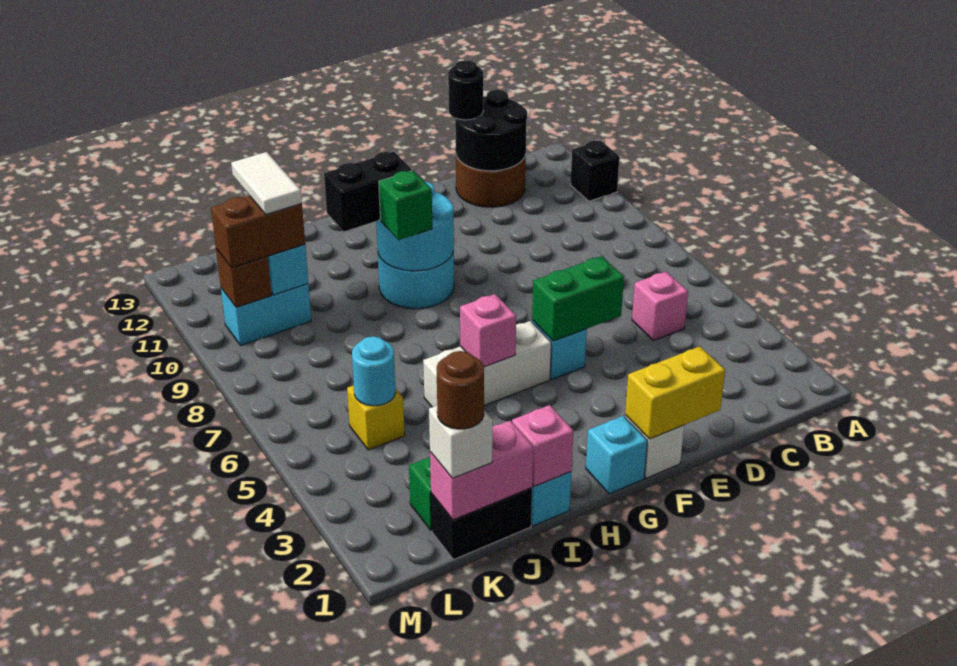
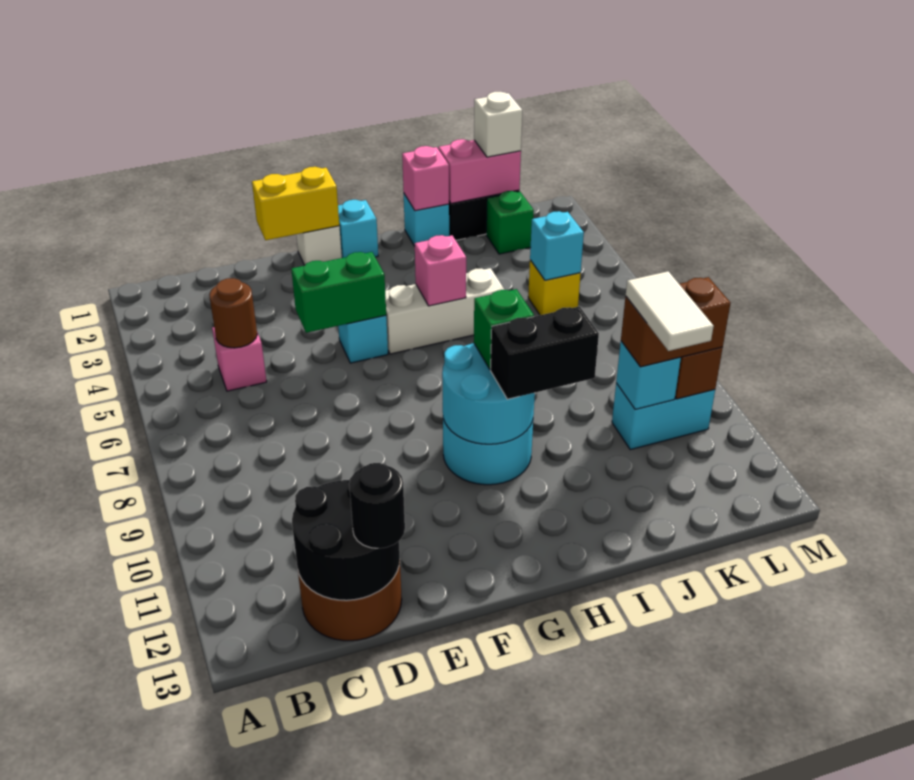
black brick A11 level 1 -> none
brown round brick K1 level 4 -> brown round brick C5 level 2
cyan round brick K5 level 2 -> cyan brick K5 level 2

